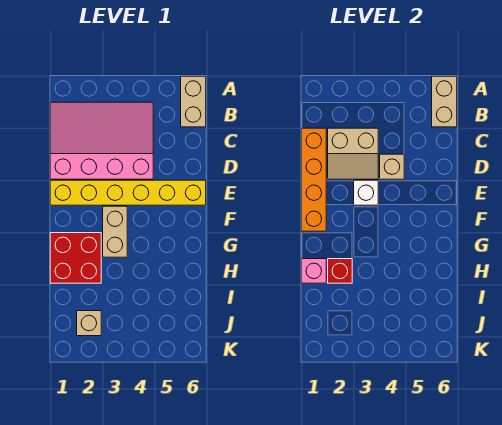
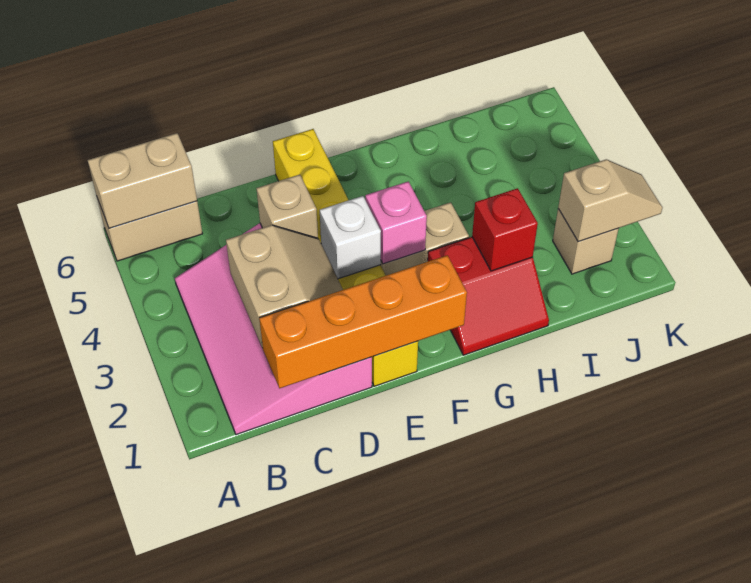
red brick G1:H2 level 1 -> red slope G1:H2 level 1 top 2
pink brick H1 level 2 -> pink brick F3 level 2
none -> tan slope J2:K2 level 2 top J

